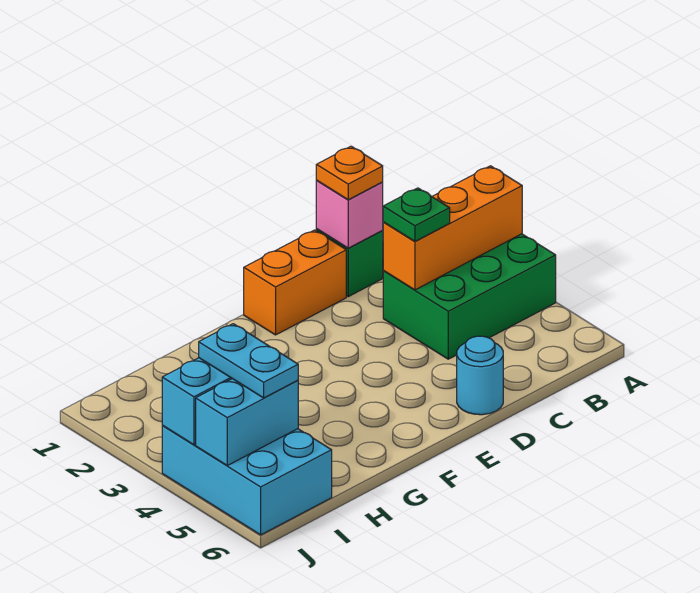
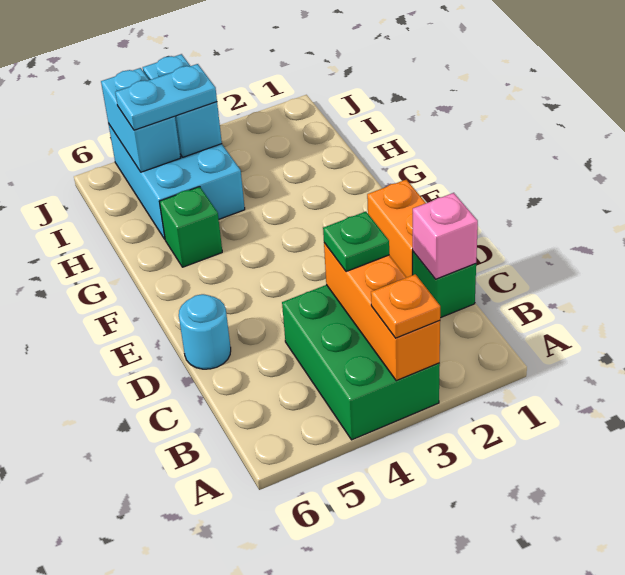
orange plate C1 level 3 -> orange plate A3 level 3
none -> green brick G5 level 1
cyan brick I4:J6 level 1 -> cyan brick H4:J5 level 1

